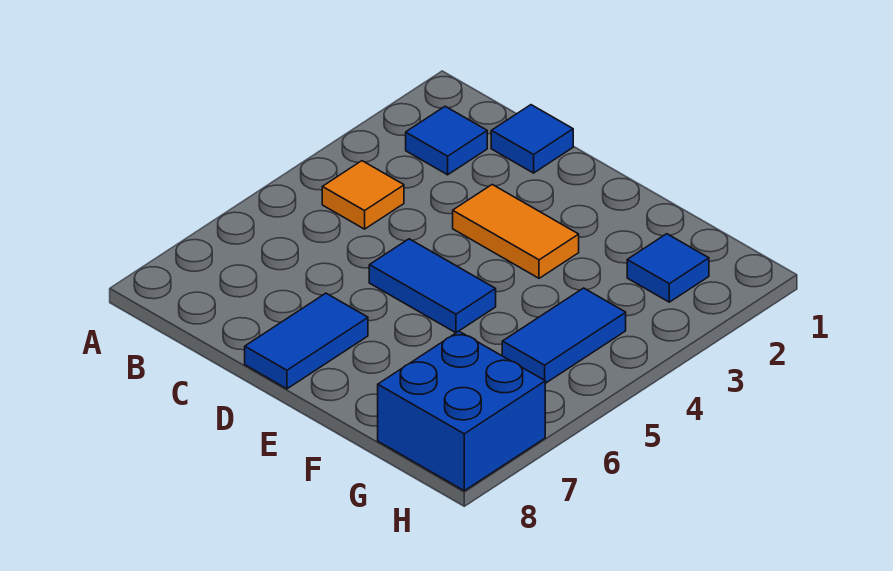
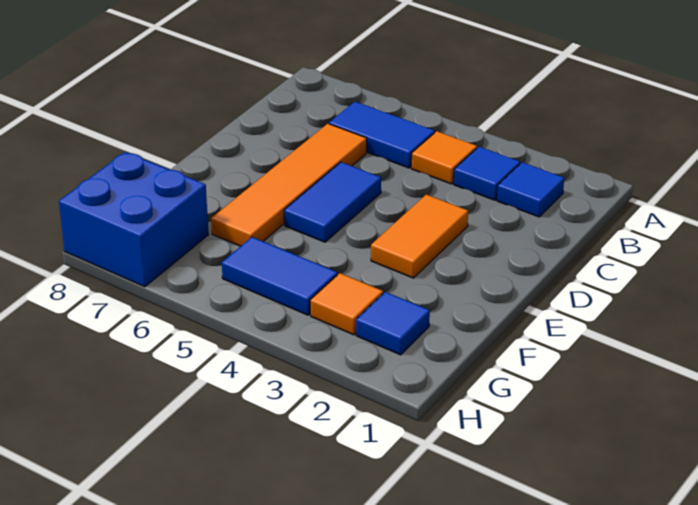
blue tile C1 level 1 -> blue tile B3 level 1
none -> orange tile C6:F6 level 1
blue tile D7:D8 level 1 -> blue tile B5:B6 level 1
none -> orange tile G3 level 1

